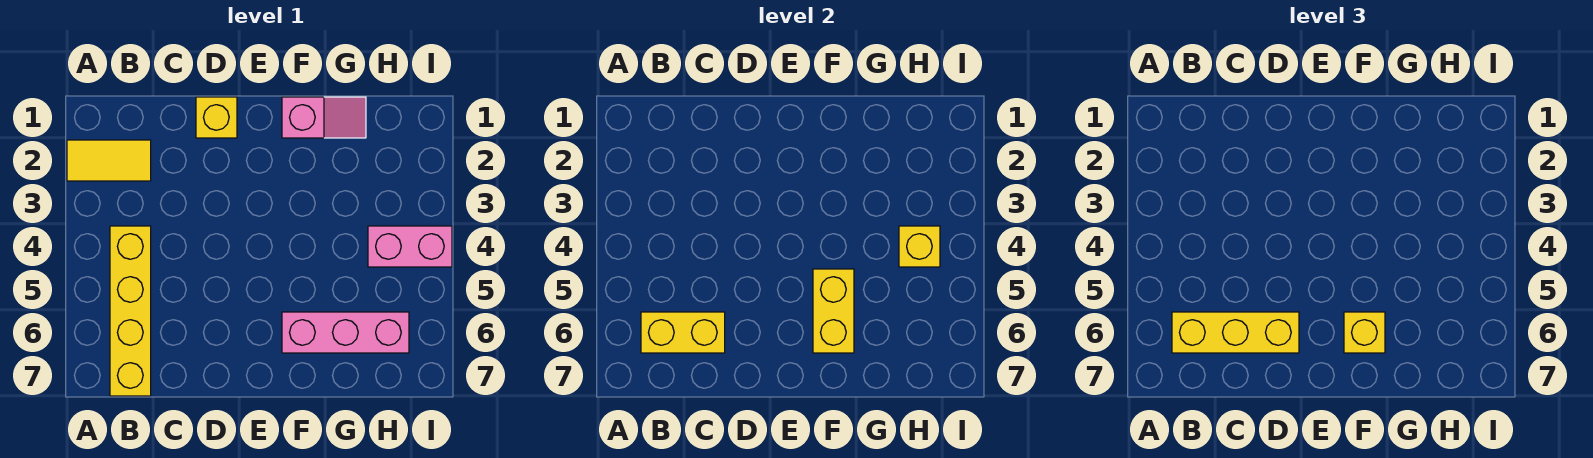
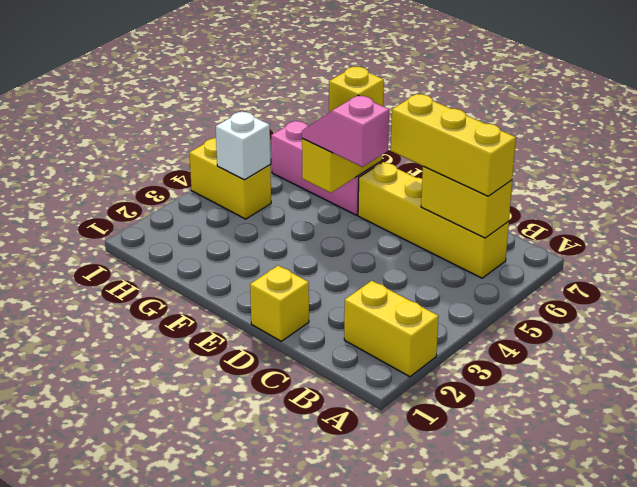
yellow tile A2:B2 level 1 -> yellow brick A2:B2 level 1
yellow brick B4:B7 level 1 -> yellow brick B6:E6 level 1
pink slope F1:G1 level 1 top F -> pink slope E5:F5 level 3 top E
pink brick H4:I4 level 1 -> yellow brick H4:I4 level 1
yellow brick H4 level 2 -> white brick H4 level 2

